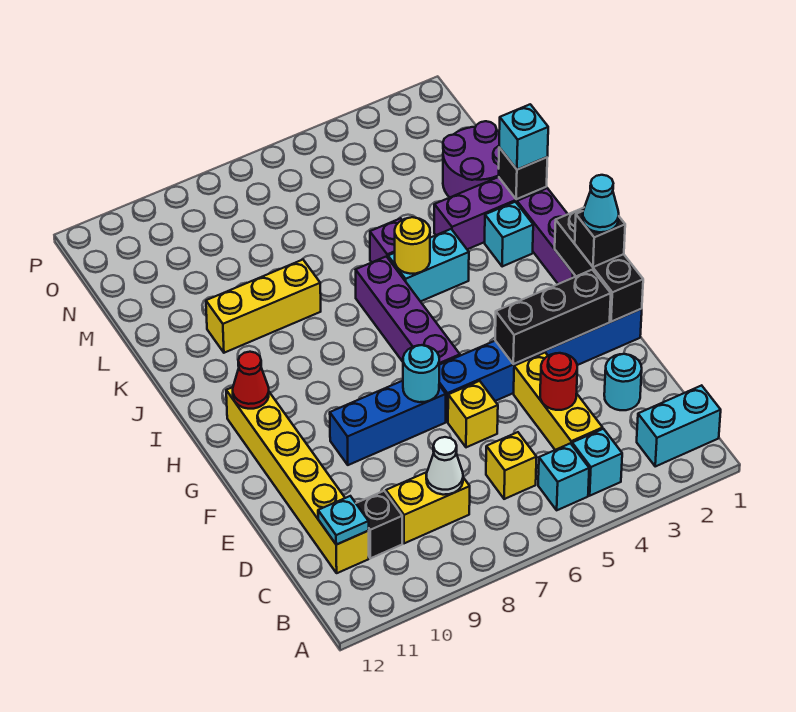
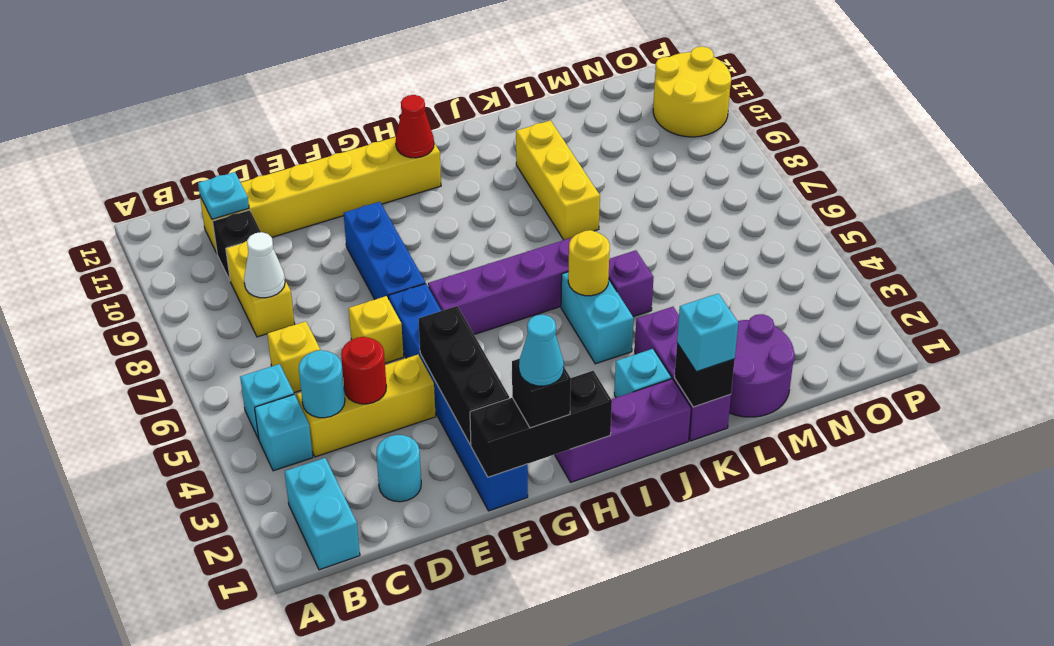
cyan round brick F7 level 2 -> cyan round brick C4 level 2
none -> yellow round brick O10:P11 level 1

